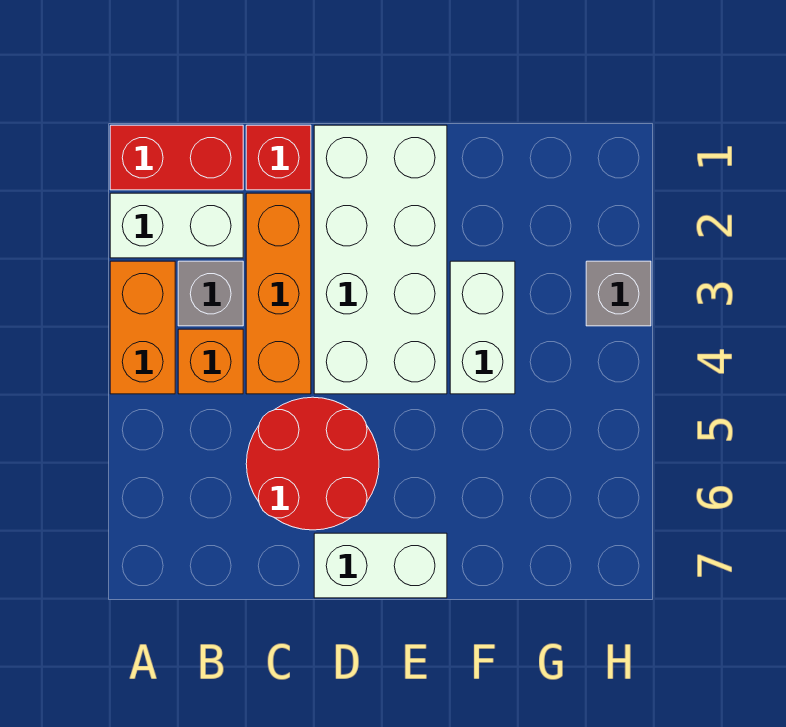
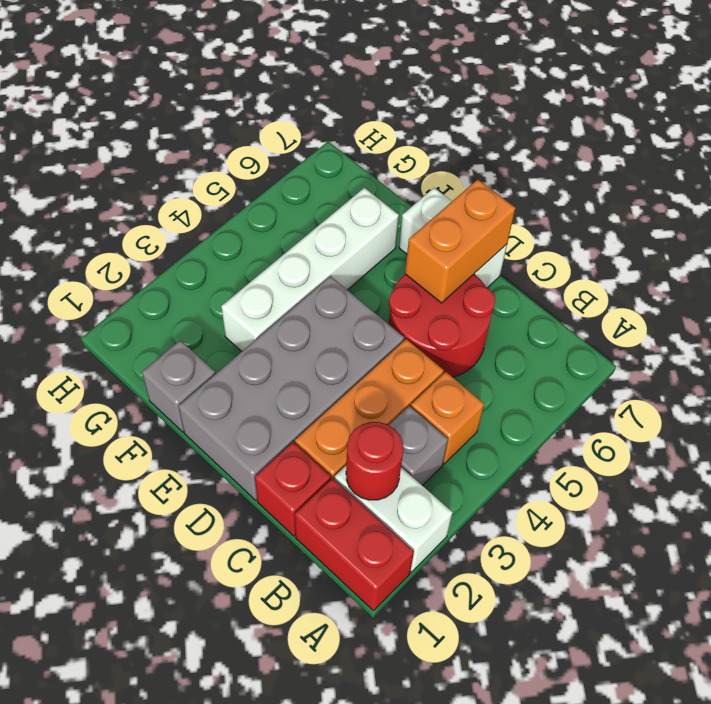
orange brick A3:A4 level 1 -> orange brick D6:D7 level 2
none -> red round brick B2 level 2
white brick D1:E4 level 1 -> grey brick D1:E4 level 1
white brick F3:F4 level 1 -> white brick F3:F6 level 1
grey brick H3 level 1 -> grey brick F1 level 1

